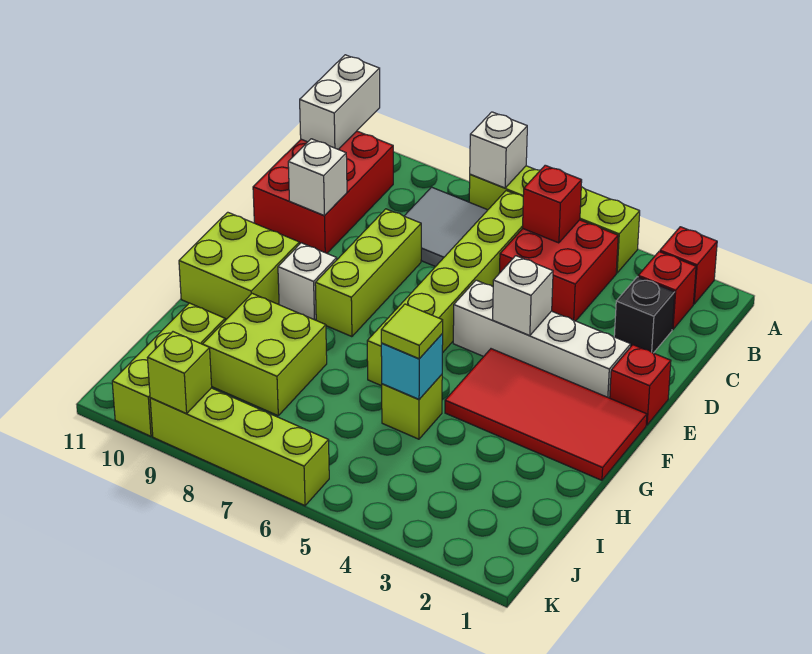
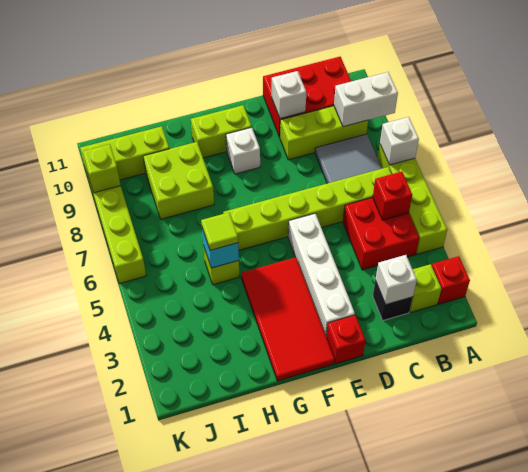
white brick A11:B11 level 2 -> white brick A9:B9 level 2
red brick B2 level 1 -> lime brick B2 level 1
lime brick D8:F8 level 1 -> lime brick B9:D9 level 1
white brick E4 level 2 -> white brick C2 level 2
lime brick F10:G11 level 1 -> lime brick F10:G10 level 1

